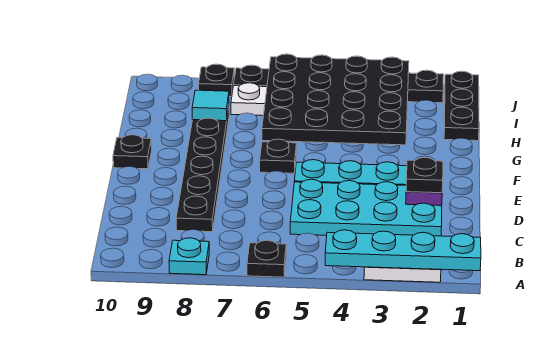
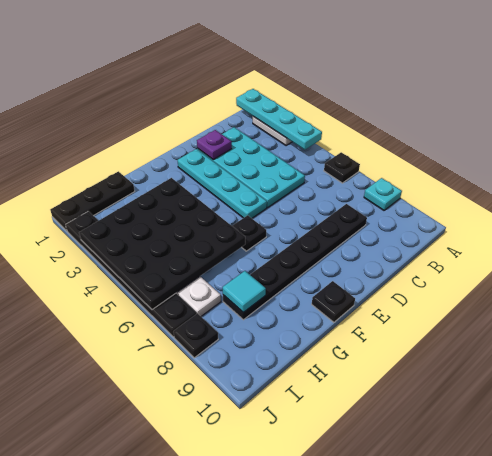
black plate D2 level 3 -> none

